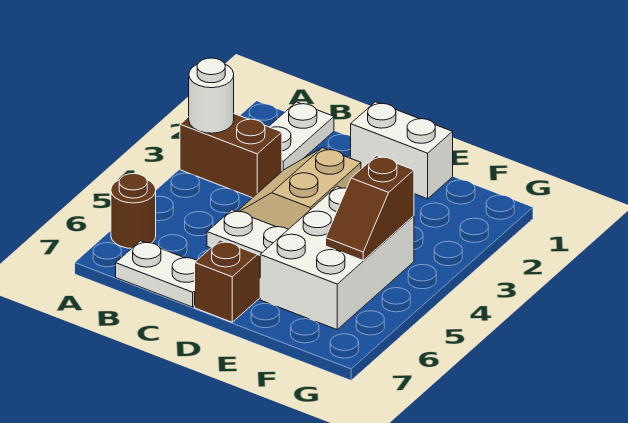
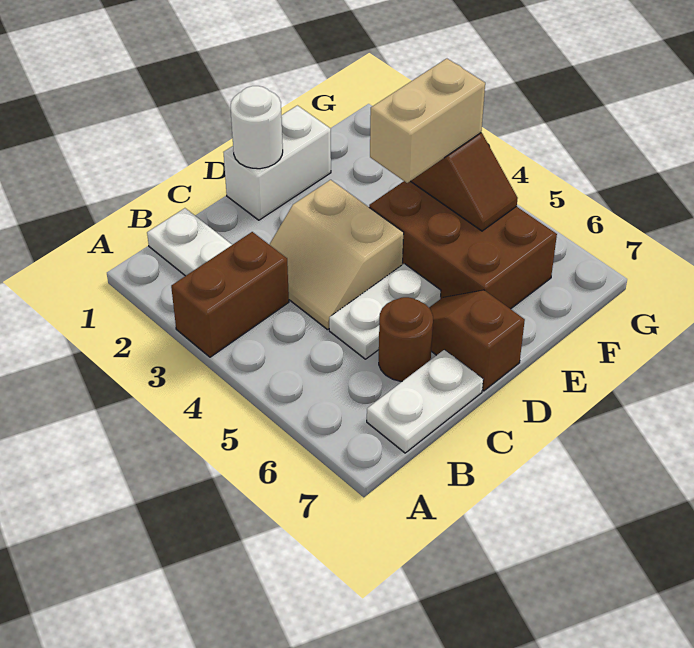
white round brick A3 level 2 -> white round brick D1 level 2
brown round brick A6 level 1 -> brown round brick C6 level 1
white brick E4:F6 level 1 -> brown brick E4:F6 level 1
none -> tan brick E4:F4 level 3

